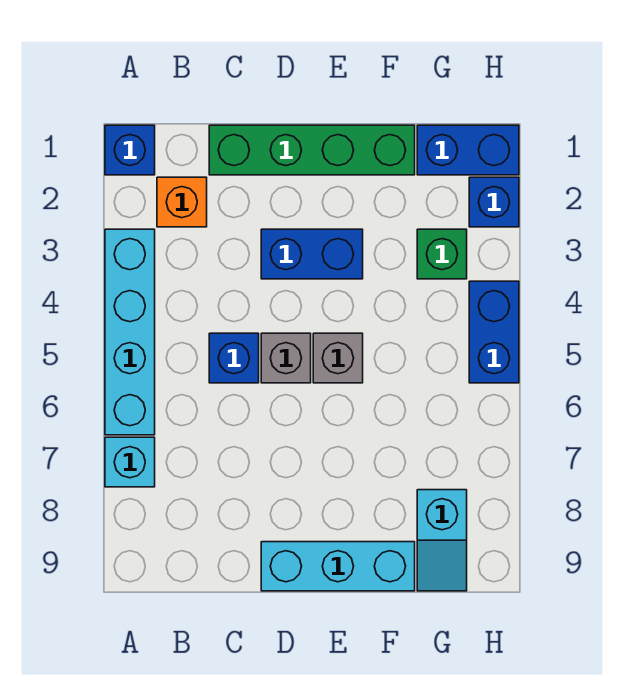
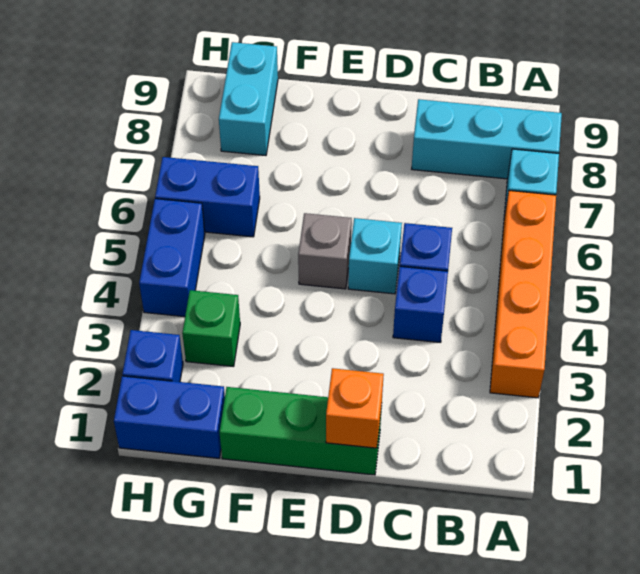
blue brick A1 level 1 -> blue brick C4 level 1
cyan brick A3:A6 level 1 -> orange brick A3:A6 level 1
orange brick B2 level 1 -> orange brick D1 level 2
green brick C1:F1 level 1 -> green brick D1:F1 level 1
blue brick D3:E3 level 1 -> blue brick G6:H6 level 1
grey brick D5 level 1 -> cyan brick D5 level 1
cyan brick D9:F9 level 1 -> cyan brick A8:C8 level 1
cyan slope G8:G9 level 1 top 8 -> cyan brick G8:G9 level 1

